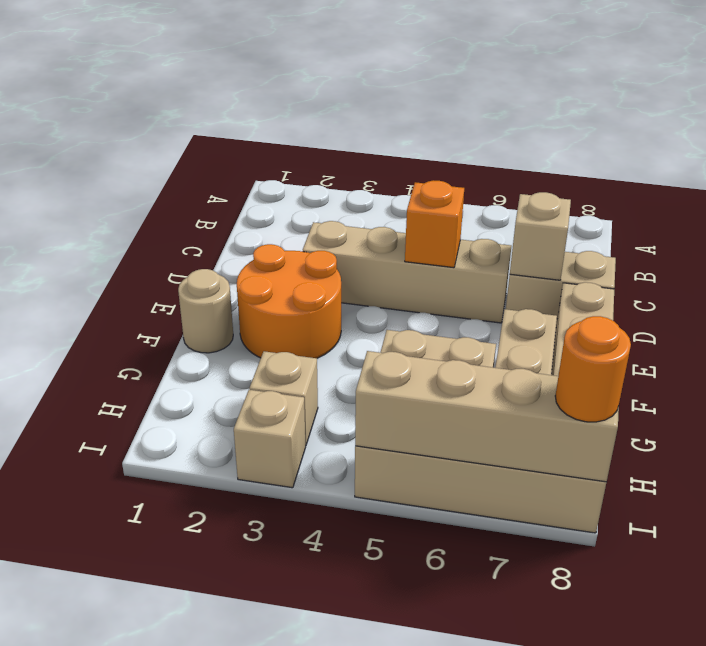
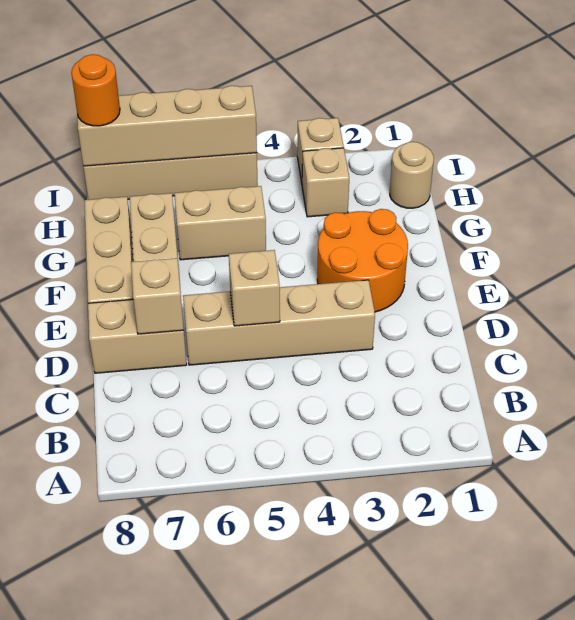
orange brick D5 level 2 -> tan brick D5 level 2
tan round brick F1 level 1 -> tan round brick H1 level 1

